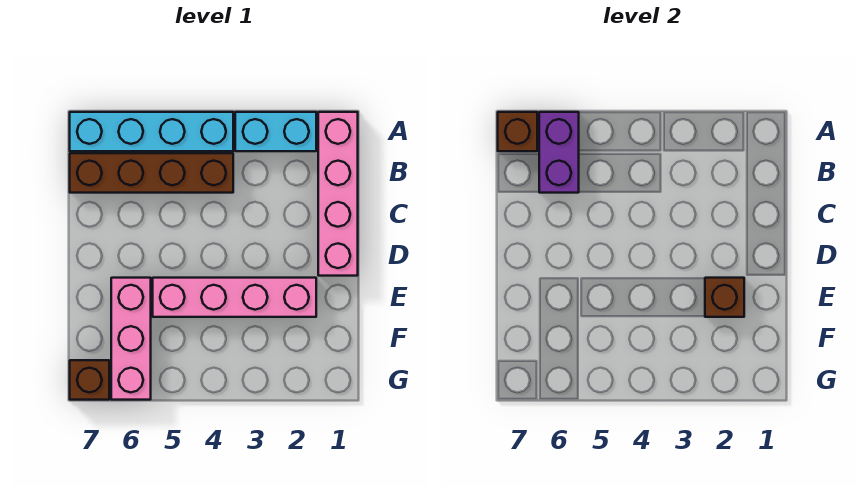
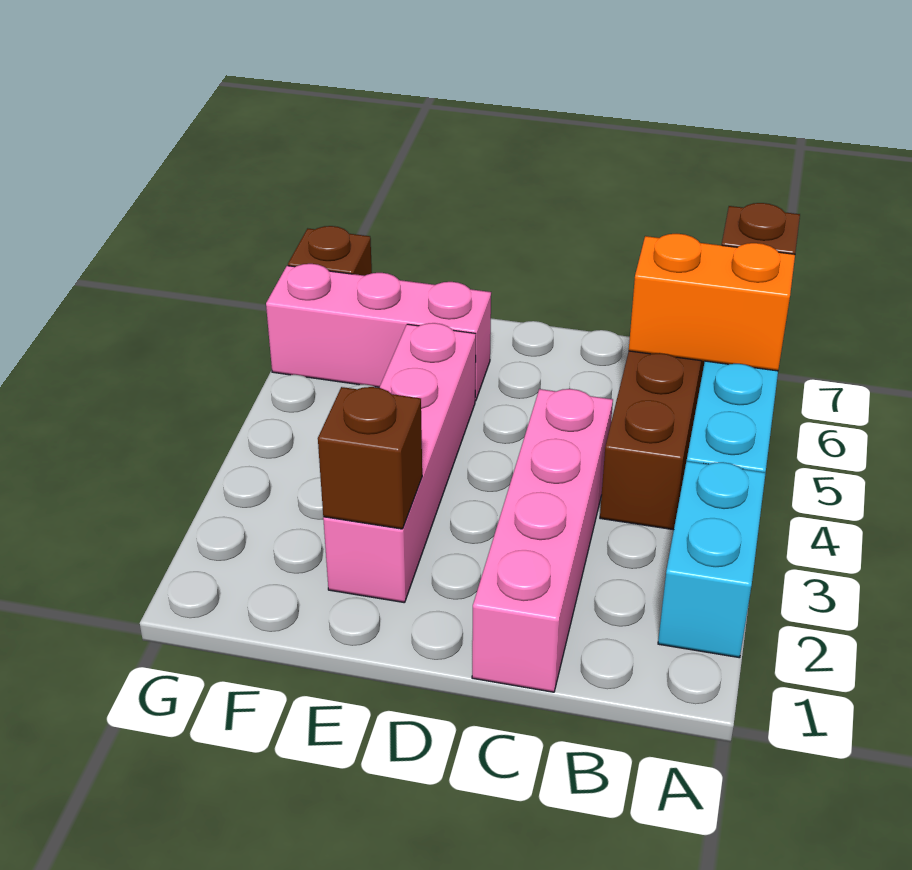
pink brick A1:D1 level 1 -> pink brick C1:C4 level 1
purple brick A6:B6 level 2 -> orange brick A6:B6 level 2

